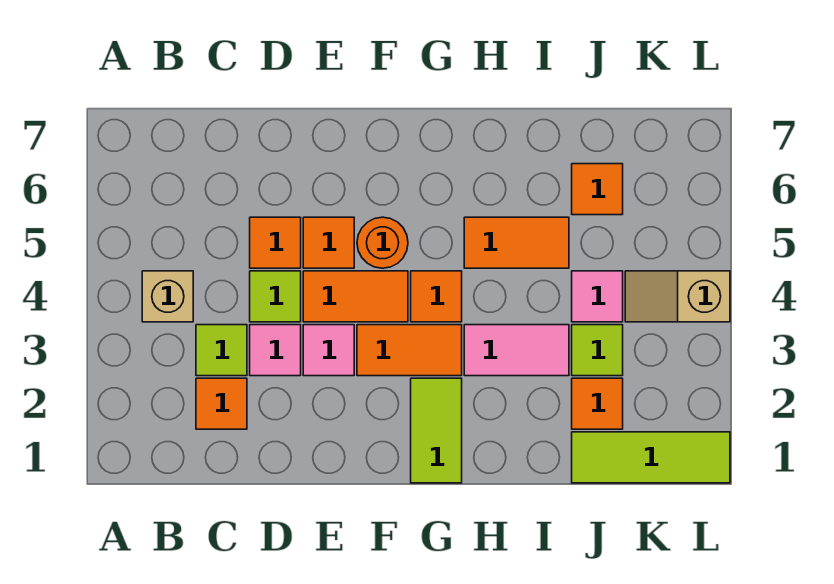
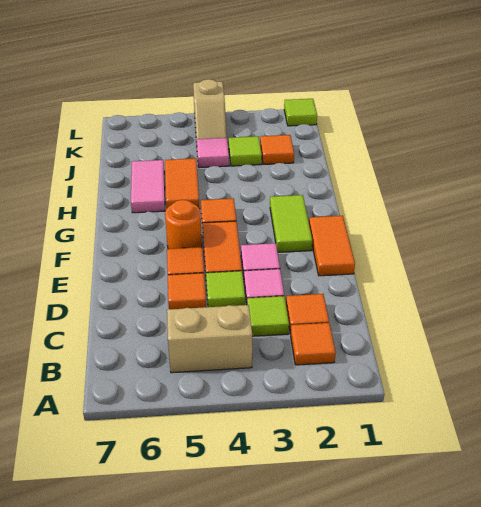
tan brick B4 level 1 -> tan brick B4:B5 level 1
orange tile F3:G3 level 1 -> orange tile E1:F1 level 1
lime tile G1:G2 level 1 -> lime tile F2:G2 level 1
pink tile H3:I3 level 1 -> pink tile H6:I6 level 1
lime tile J1:L1 level 1 -> lime tile L1 level 1
orange tile J6 level 1 -> orange tile B2 level 1

